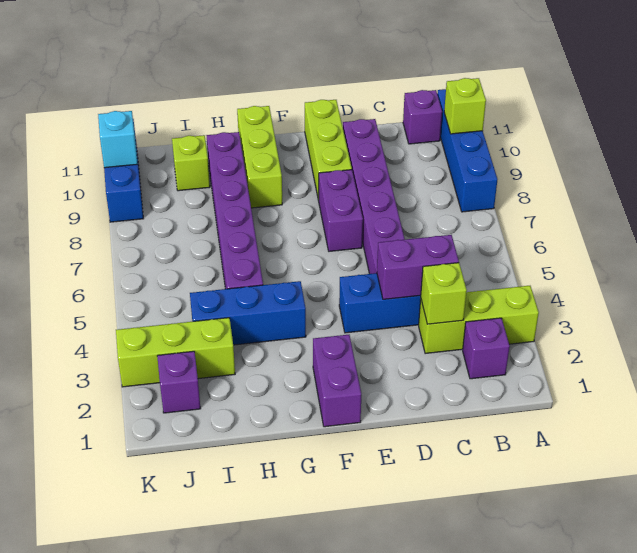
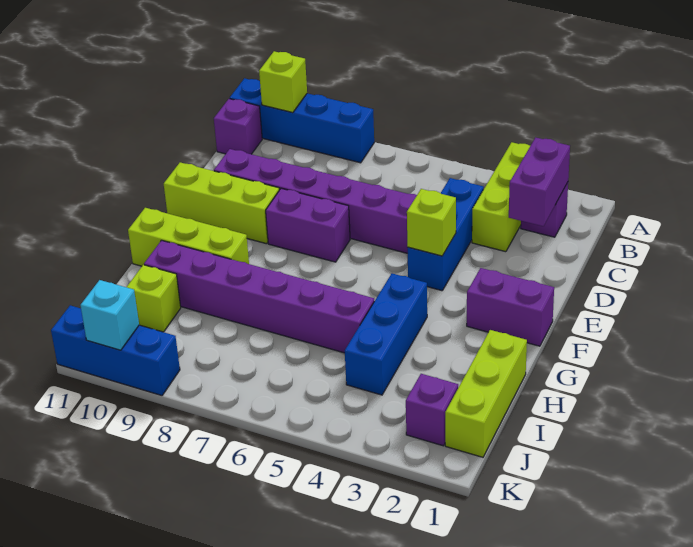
lime brick C3 level 2 -> lime brick E4 level 2
purple brick C4:D4 level 2 -> purple brick B2:C2 level 2
lime brick I3:K3 level 1 -> lime brick H1:J1 level 1

